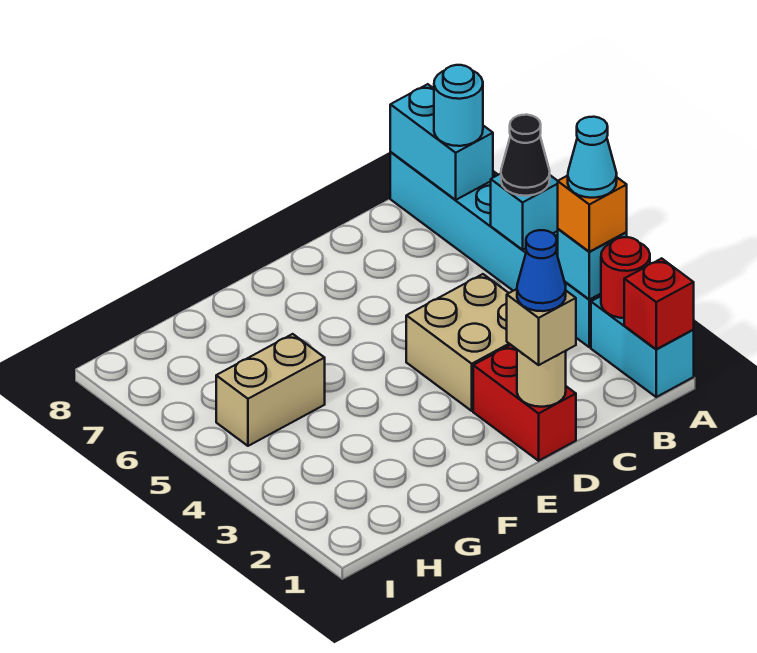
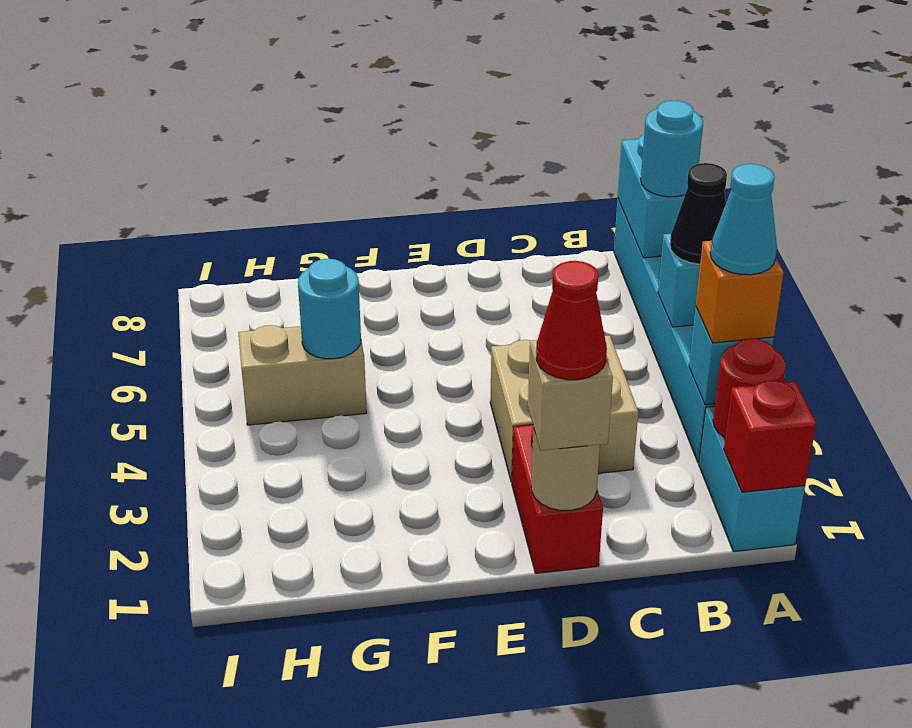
blue cone D1 level 4 -> red cone D1 level 4
none -> cyan round brick G5 level 2

